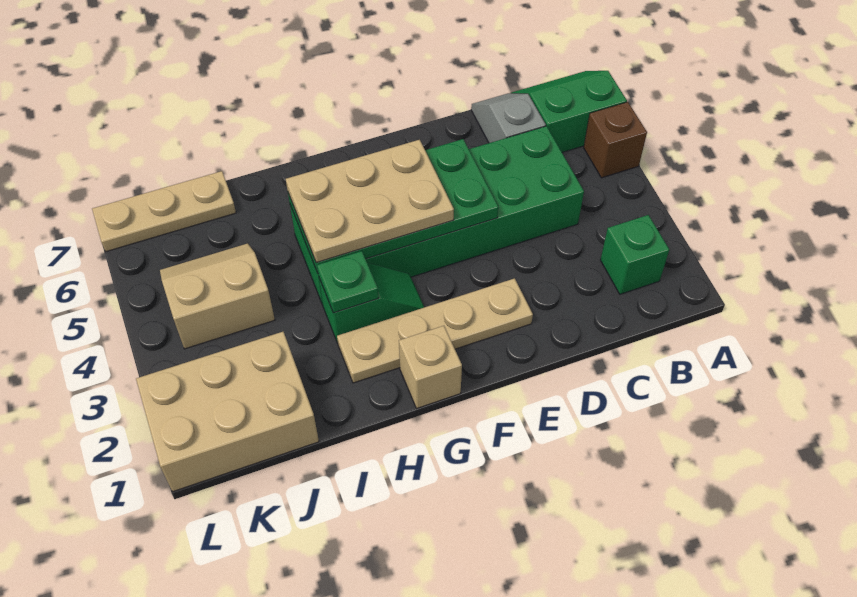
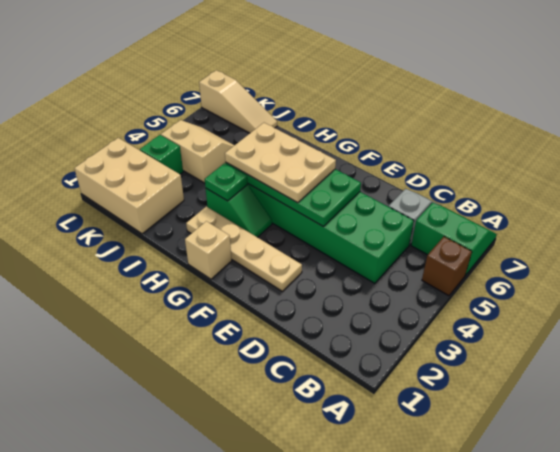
green brick B2 level 1 -> green brick K3 level 1
tan plate J7:L7 level 1 -> tan slope J7:L7 level 1 top L

